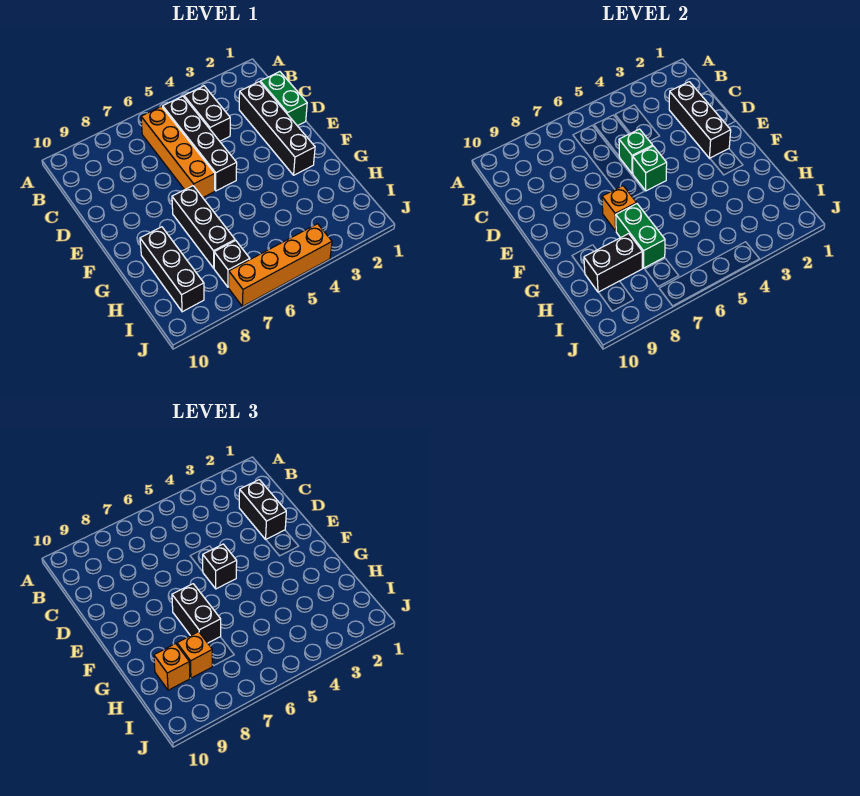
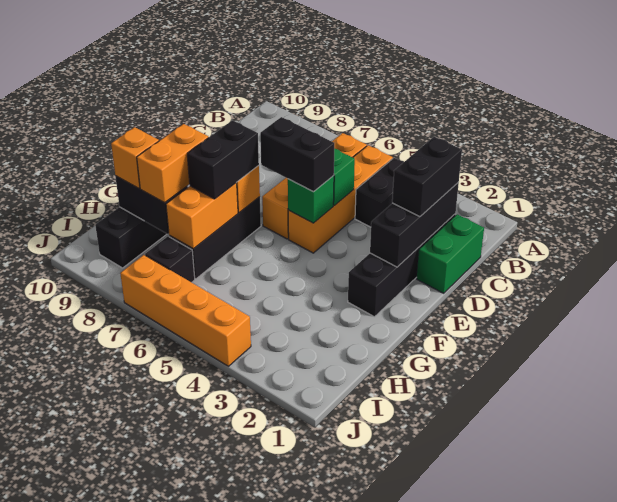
black brick B5:E5 level 1 -> orange brick B5:E5 level 1
black brick E5 level 3 -> black brick E5:E6 level 3
green brick G7:H7 level 2 -> orange brick G7:H7 level 2
orange brick H8 level 3 -> orange brick G8:H8 level 3

